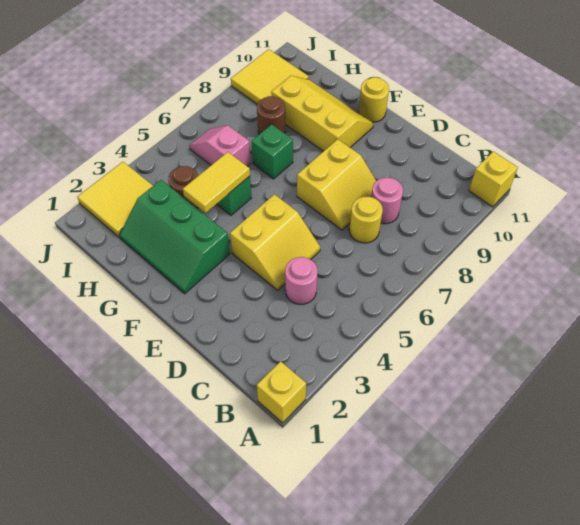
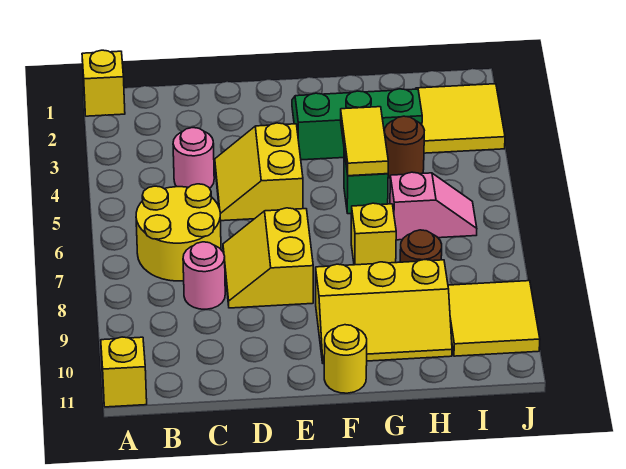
yellow round brick C7 level 1 -> yellow round brick B6:C7 level 1
green brick G7 level 1 -> yellow brick G7 level 1

